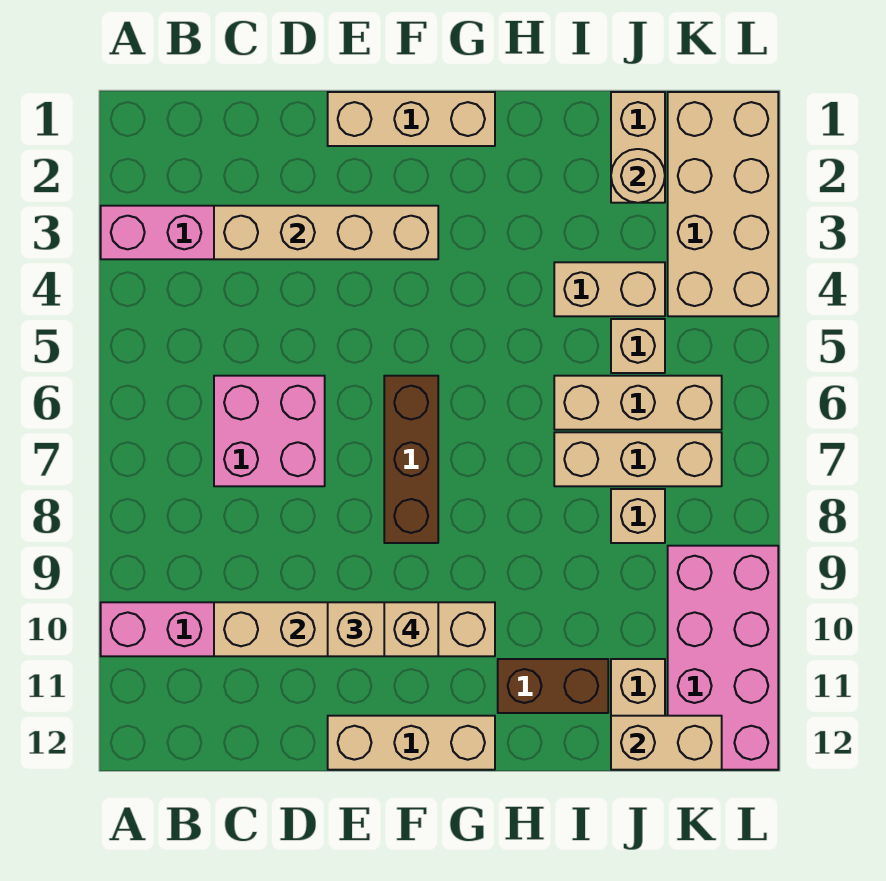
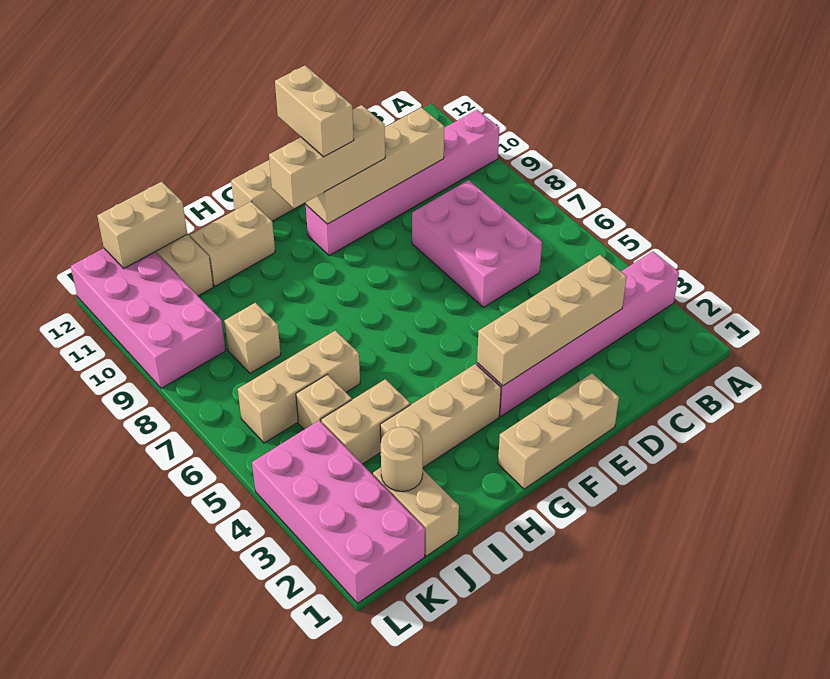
pink brick C6:D7 level 1 -> pink brick C6:D8 level 1
brown brick F6:F8 level 1 -> none
tan brick F10 level 4 -> tan brick F10:F11 level 4
brown brick H11:I11 level 1 -> tan brick H11:I11 level 1
tan brick I7:K7 level 1 -> tan brick G3:I3 level 1
tan brick K1:L4 level 1 -> pink brick K1:L4 level 1

